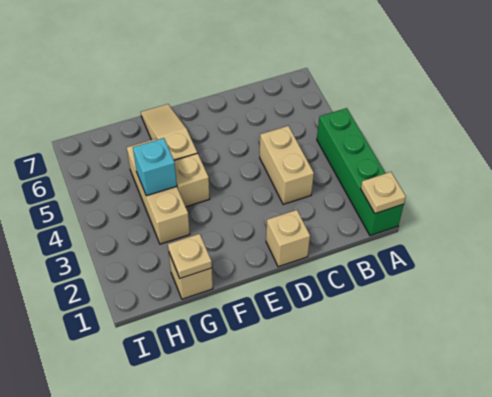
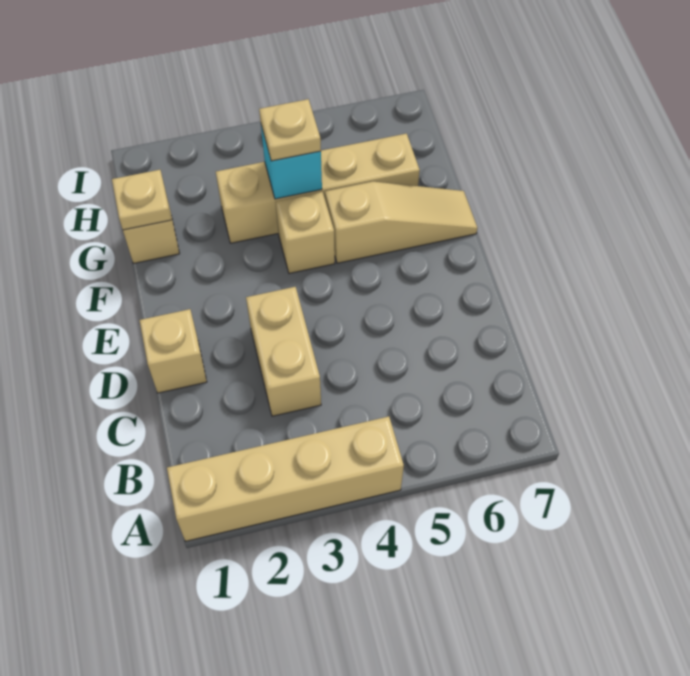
green brick A1:A4 level 1 -> tan brick A1:A4 level 1
tan plate A1 level 2 -> tan plate G4 level 3
tan brick C3:C4 level 1 -> tan brick C3:D3 level 1
tan brick G3:G5 level 1 -> tan brick G3:G6 level 1

